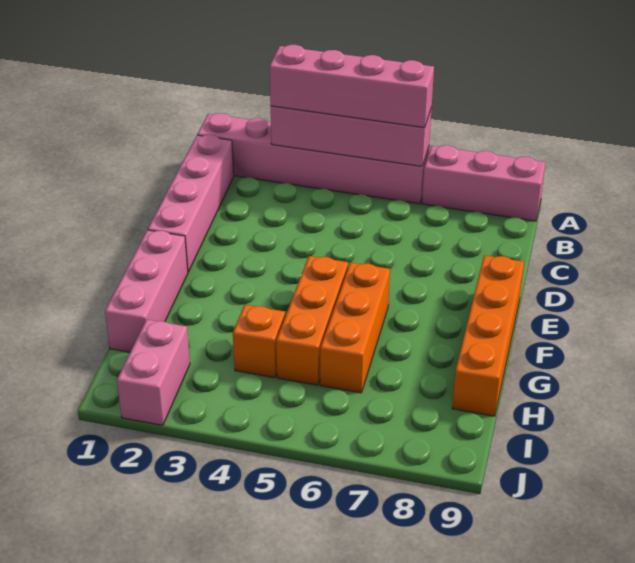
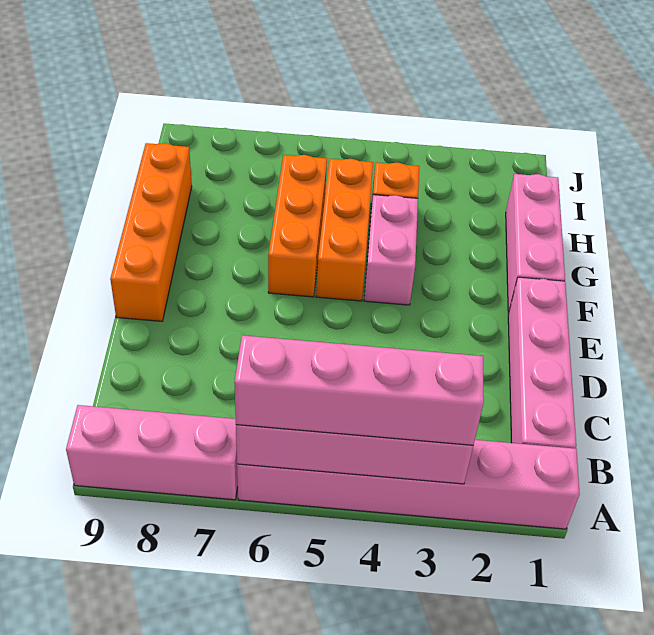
pink brick I2:J2 level 1 -> pink brick F4:G4 level 1

